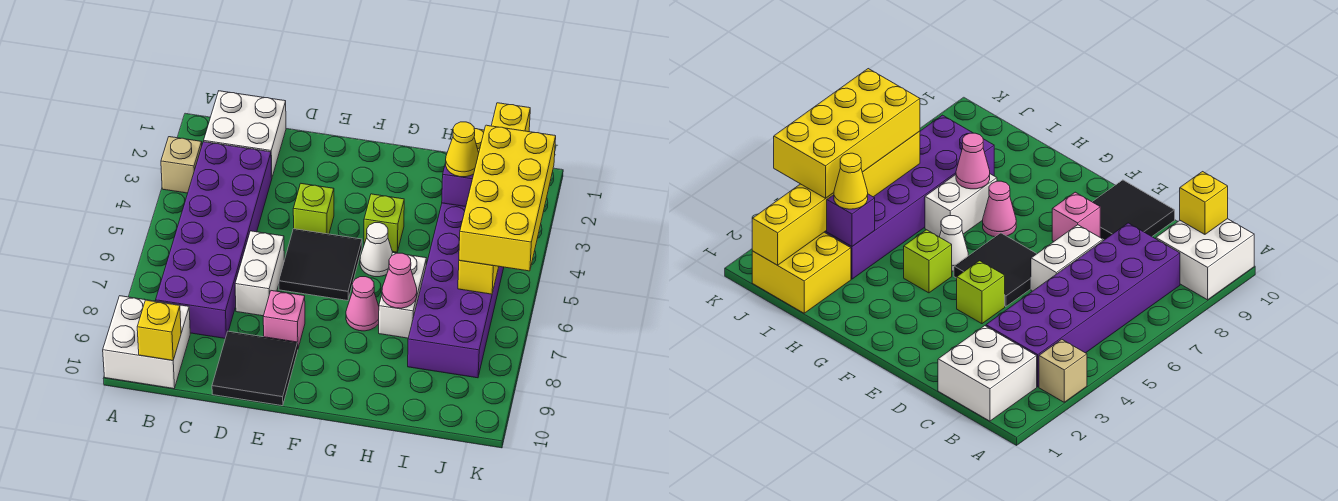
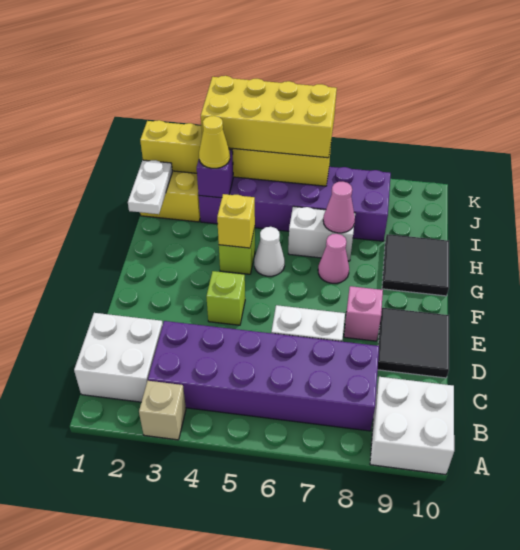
yellow brick B10 level 2 -> yellow brick G4 level 2
black tile E5:F6 level 1 -> black tile G9:H10 level 1
none -> white plate H1:I1 level 2

